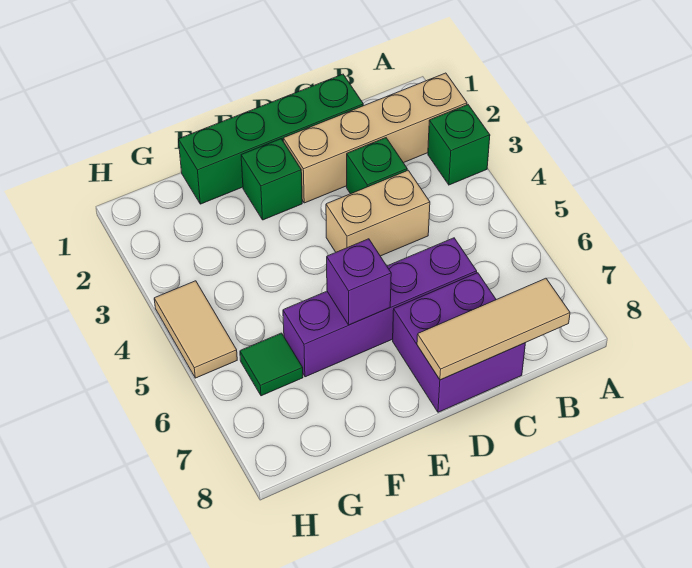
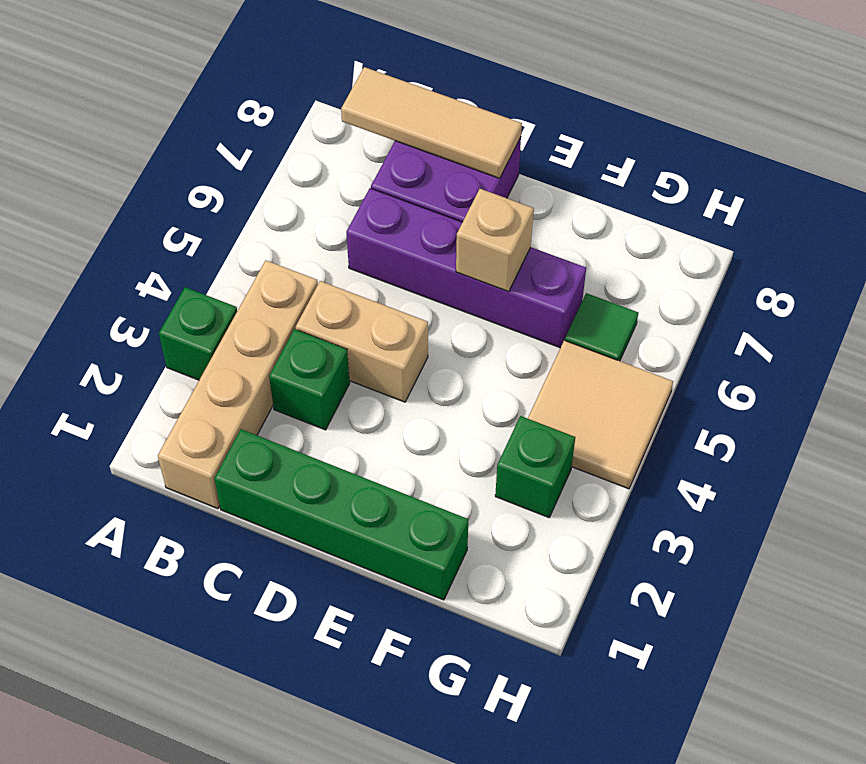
tan brick A2:D2 level 1 -> tan brick B1:B4 level 1
green brick E2 level 1 -> green brick G3 level 1
purple brick E6 level 2 -> tan brick E6 level 2
tan tile H4:H5 level 1 -> tan tile G4:H5 level 1

